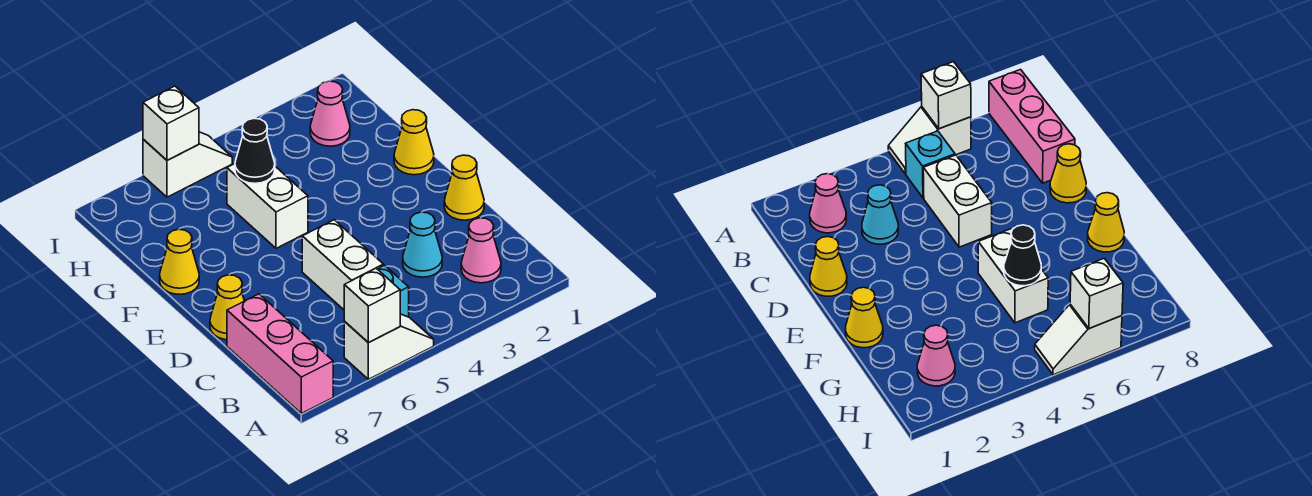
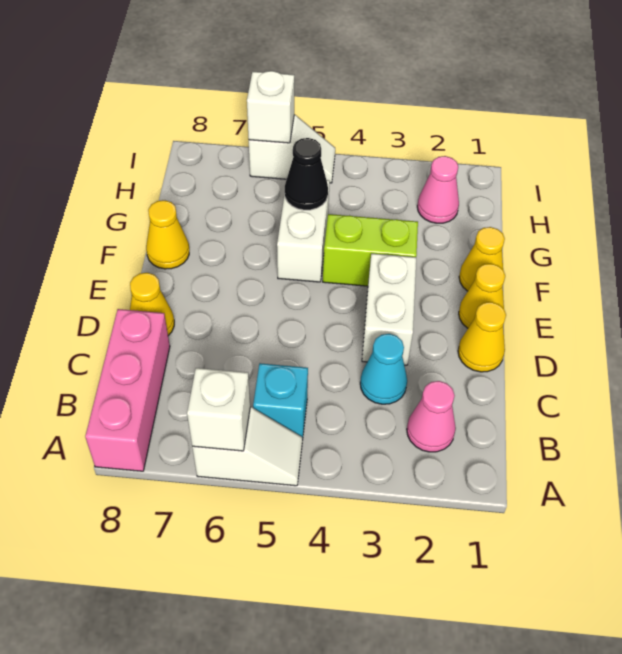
white brick C5:D5 level 1 -> white brick D3:E3 level 1
none -> yellow cone E1 level 1
none -> lime brick F3:F4 level 1

